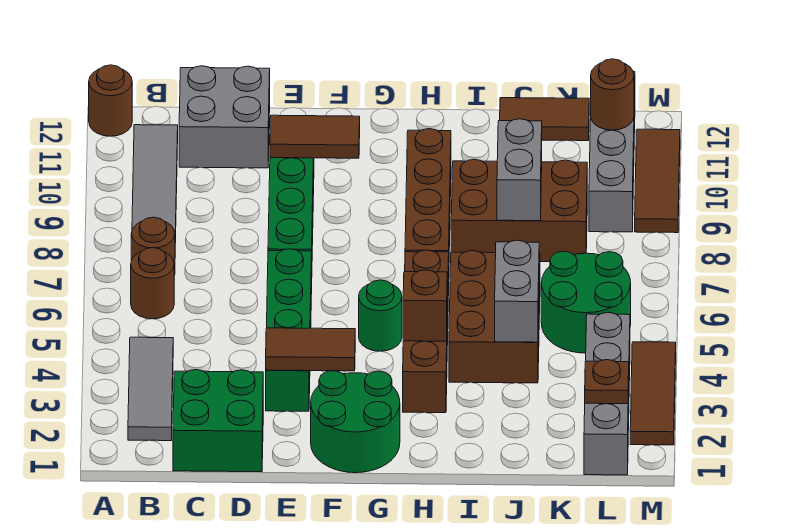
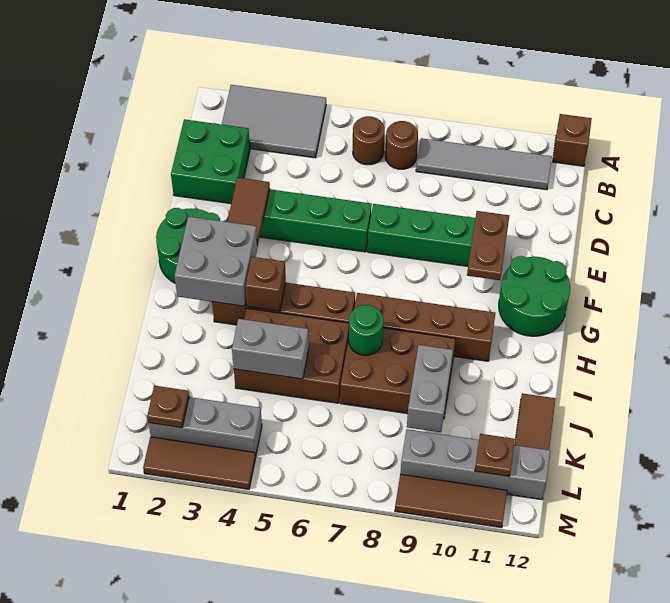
brown round brick A12 level 1 -> brown brick A12 level 1
grey tile B2:B4 level 1 -> grey tile A2:B4 level 1
grey brick C11:D12 level 1 -> grey brick G2:H3 level 2
brown tile E10:F10 level 2 -> brown plate E10:F10 level 2
green round brick G5 level 1 -> green round brick I7 level 2
brown brick I8:K9 level 1 -> brown brick I7:J9 level 1
grey brick J8:J9 level 2 -> grey brick J9:K9 level 2
green round brick K5:L6 level 1 -> green round brick F11:G12 level 1
grey brick L1:L4 level 1 -> grey brick L2:L4 level 1
brown round brick L11 level 2 -> brown plate L11 level 2

